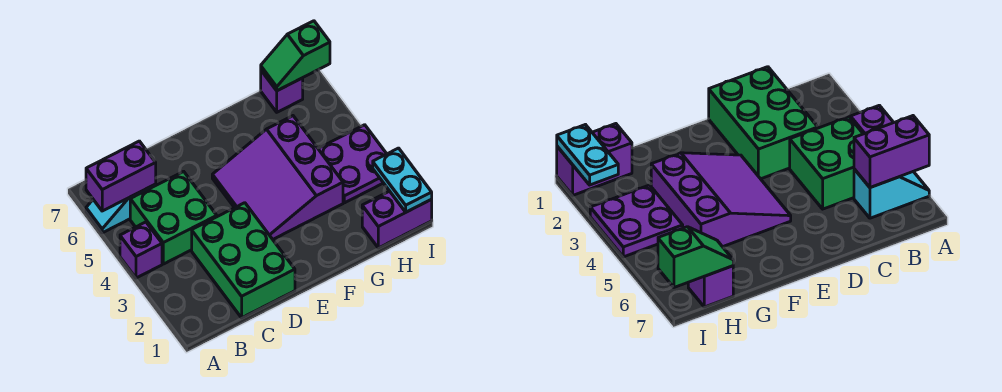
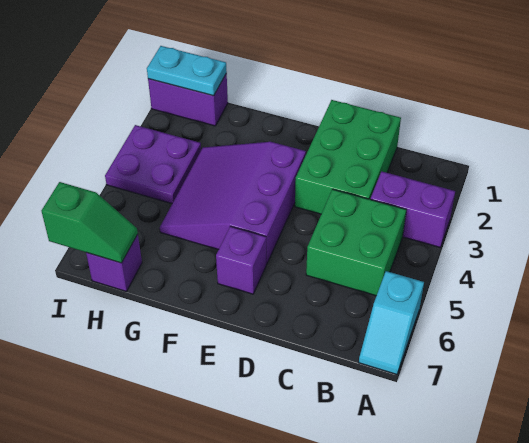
purple brick A4 level 1 -> purple brick E6 level 1
cyan slope A6:B6 level 1 top B -> cyan slope A6:A7 level 1 top 6
purple brick A6:B6 level 2 -> purple brick A3:B3 level 1
purple slope E3:G5 level 1 top G -> purple slope E3:G5 level 1 top E
cyan plate I1:I2 level 2 -> cyan plate H1:I1 level 2

